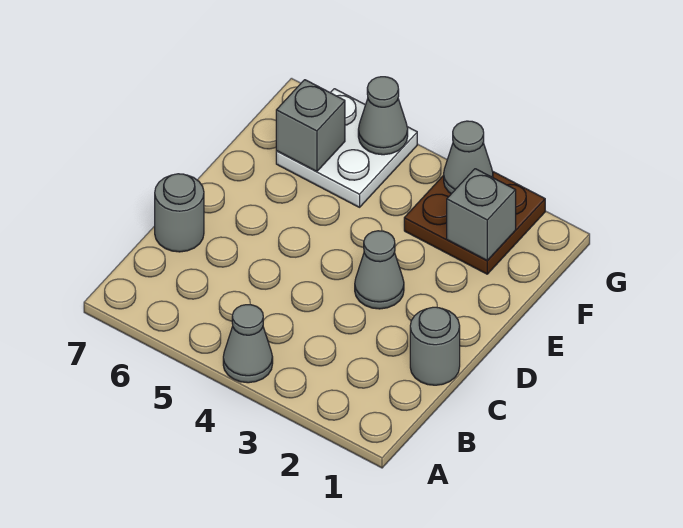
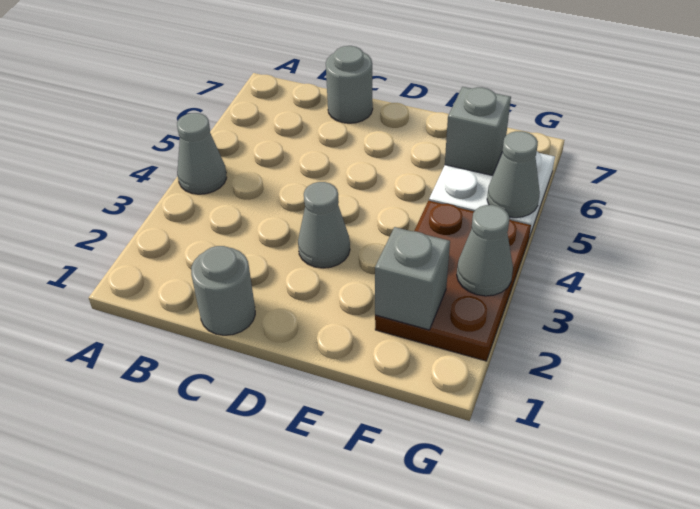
brown plate F2:G3 level 1 -> brown plate F2:G4 level 1

